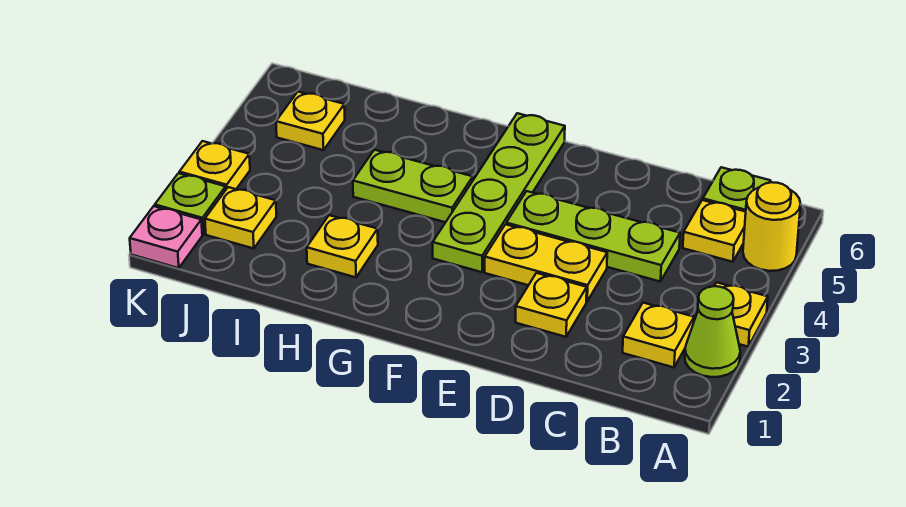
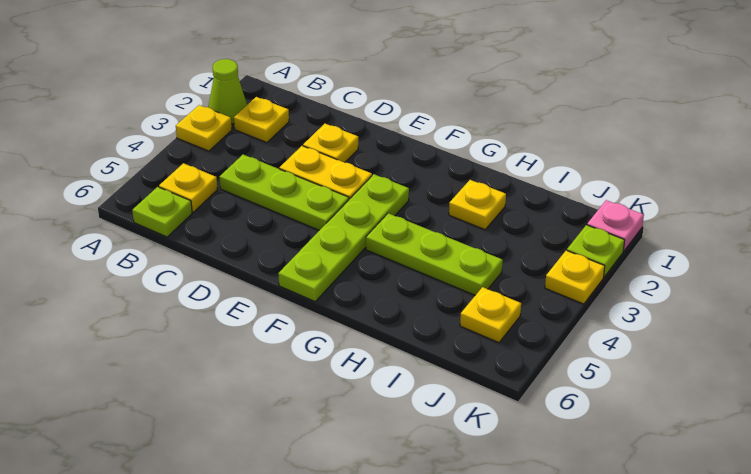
yellow round brick A5 level 1 -> none
lime plate G4:H4 level 1 -> lime plate G4:I4 level 1
yellow plate J2 level 1 -> none

